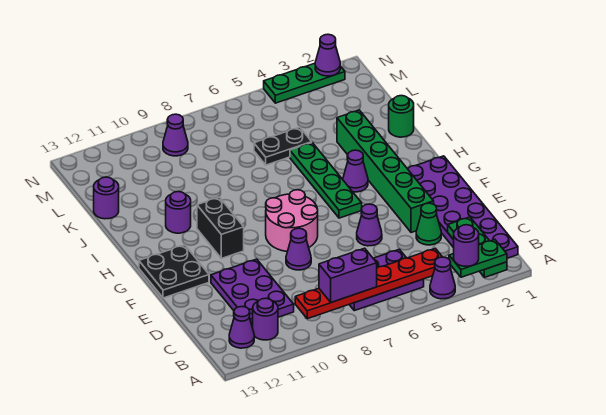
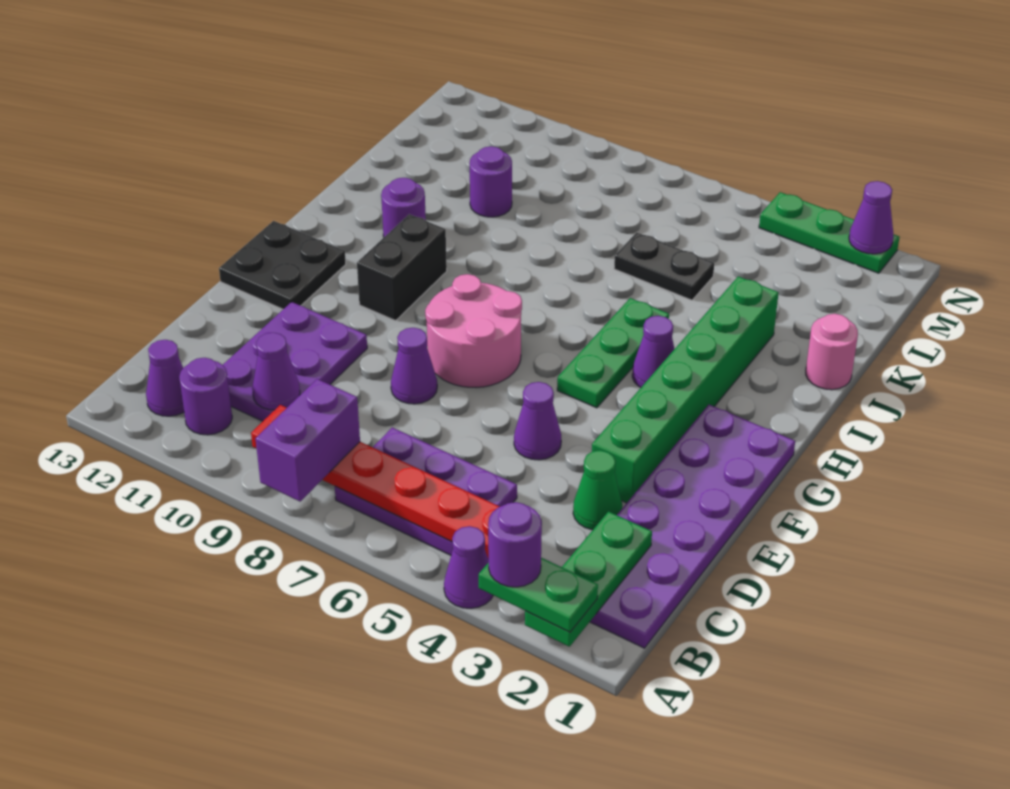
purple brick B7:B8 level 3 -> purple brick A8:B8 level 3
green plate G5:J5 level 1 -> green plate G5:I5 level 1
green round brick J1 level 1 -> pink round brick J1 level 1
purple round brick K13 level 1 -> purple round brick K10 level 1
purple cone M9 level 1 -> purple cone C10 level 2

